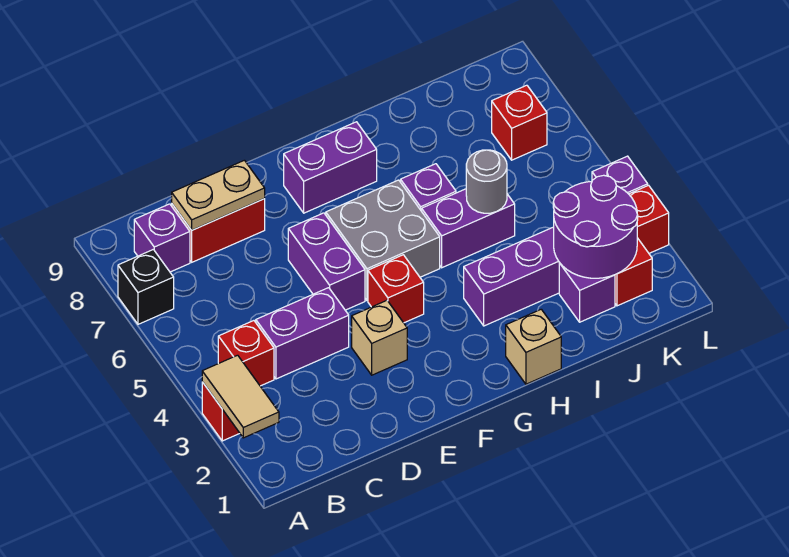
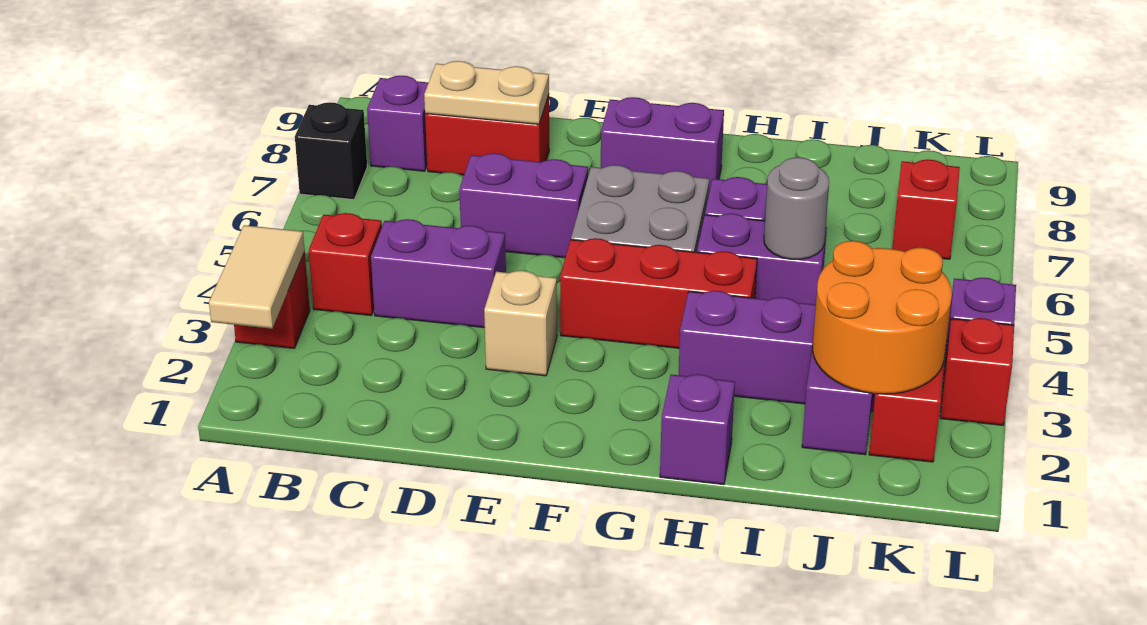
purple brick E5:E6 level 1 -> purple brick D6:E6 level 1
red brick F4 level 1 -> red brick F4:H4 level 1
tan brick H1 level 1 -> purple brick H1 level 1
purple round brick J2:K3 level 2 -> orange round brick J2:K3 level 2

